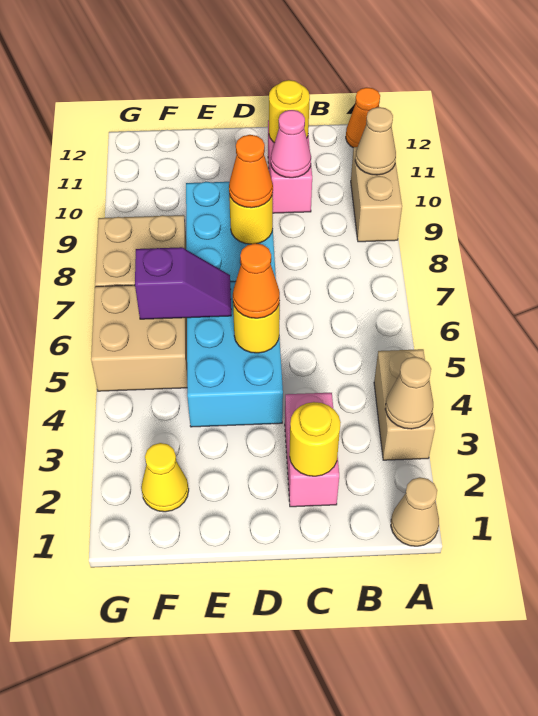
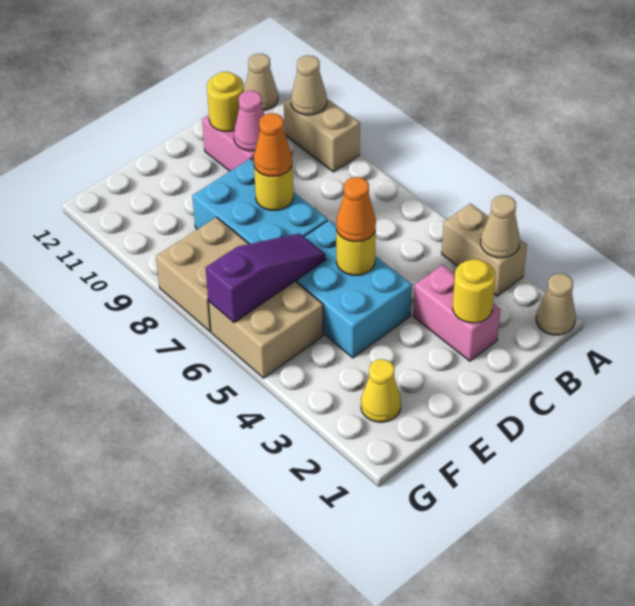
orange cone A12 level 1 -> tan cone A12 level 1
purple slope E6:F6 level 2 top F -> purple slope E6:G6 level 2 top G

